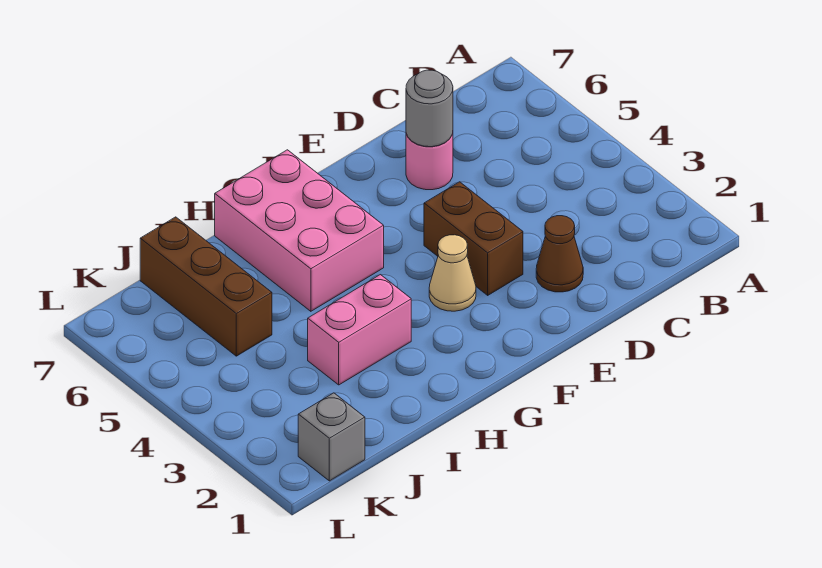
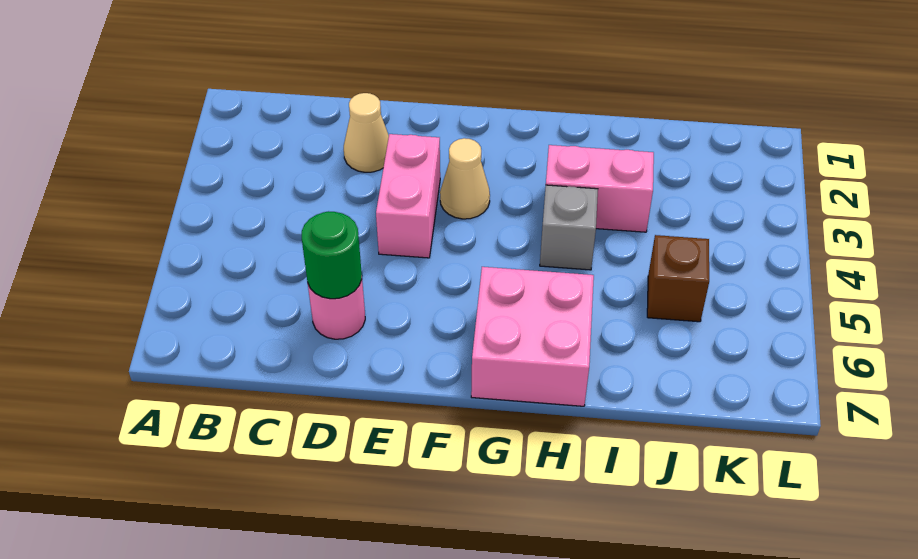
brown cone D2 level 1 -> tan cone D2 level 1
grey round brick D6 level 2 -> green round brick D6 level 2
brown brick E3:E4 level 1 -> pink brick E3:E4 level 1
pink brick G5:H7 level 1 -> pink brick G6:H7 level 1
brown brick J5:J7 level 1 -> brown brick J5 level 1
grey brick K1 level 1 -> grey brick H4 level 1

